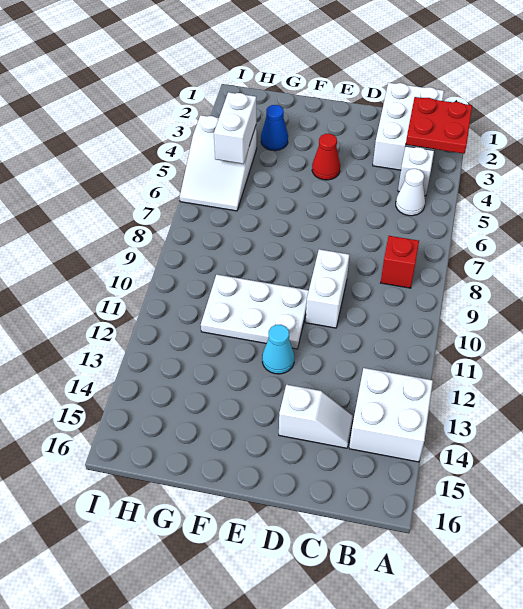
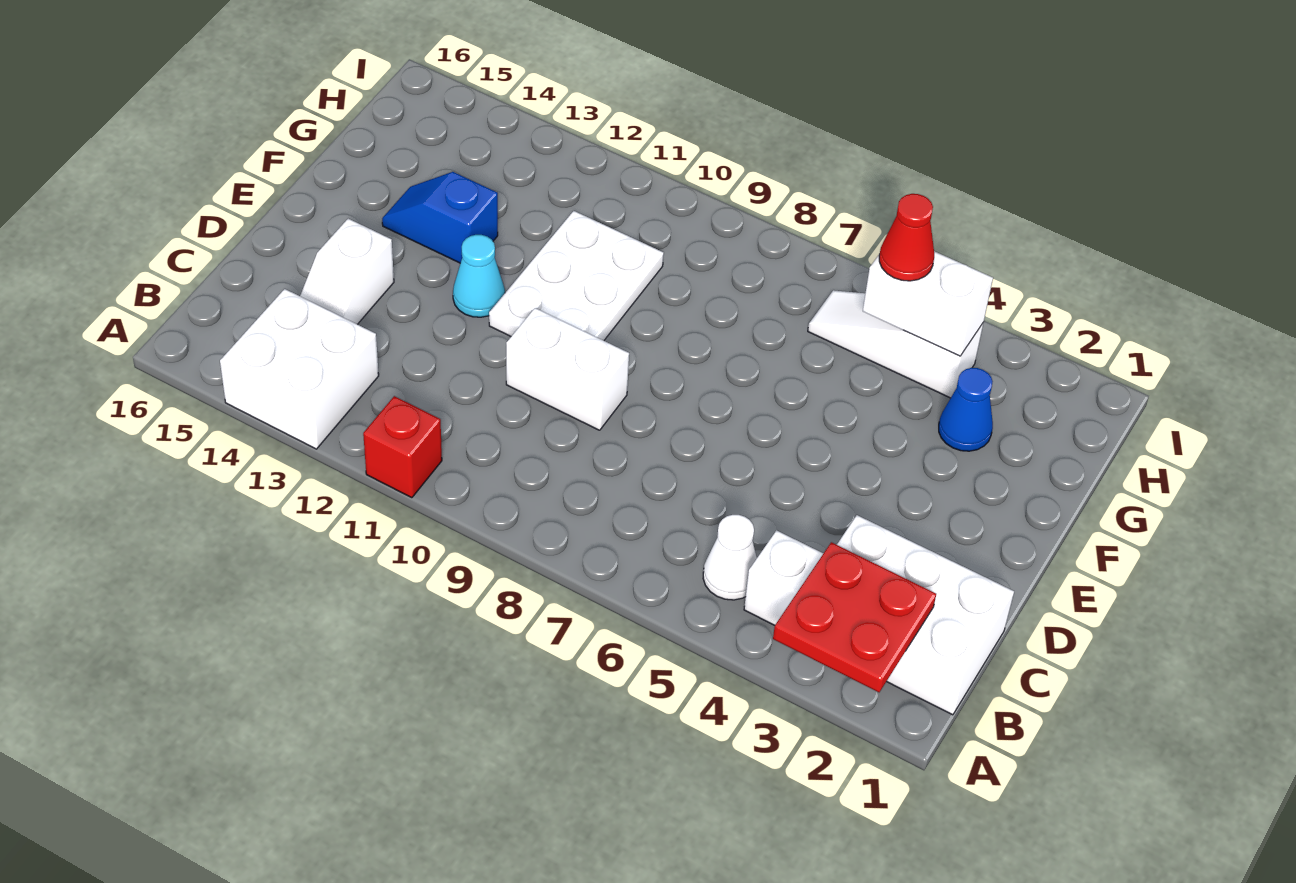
red brick B8 level 1 -> red brick A11 level 1
red cone E4 level 1 -> red cone H5 level 3
none -> blue slope F13:F14 level 1 top 13
white slope H4:I6 level 1 top 4 -> white slope H4:H6 level 1 top 4

